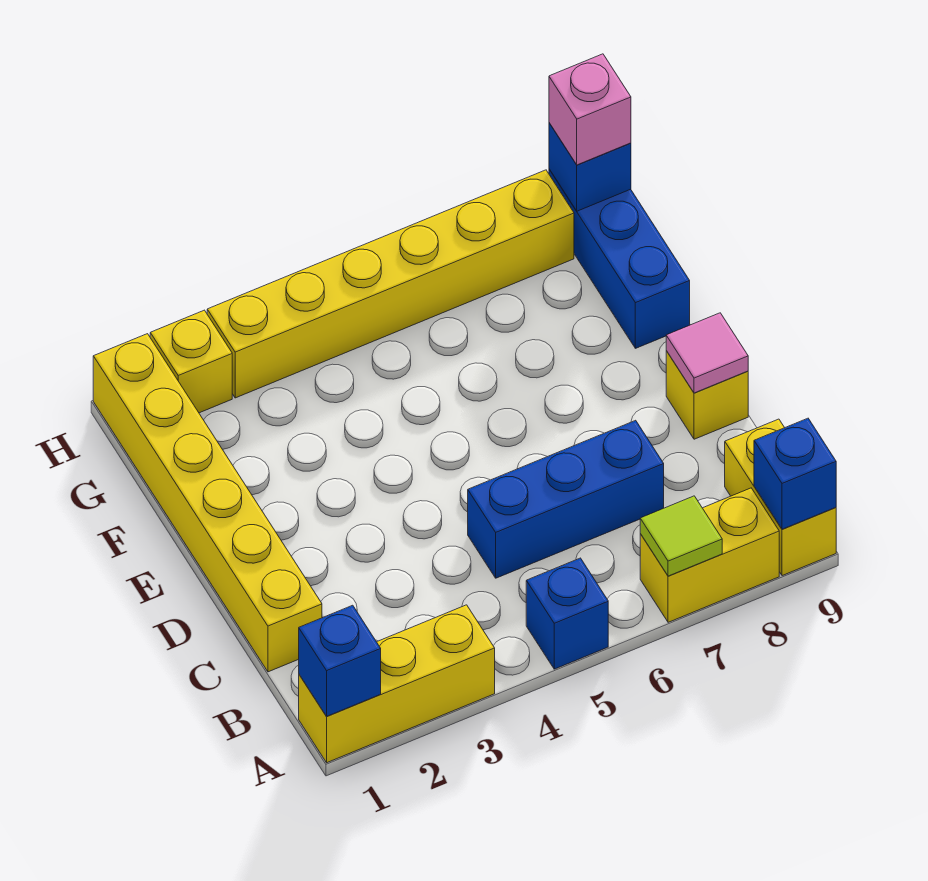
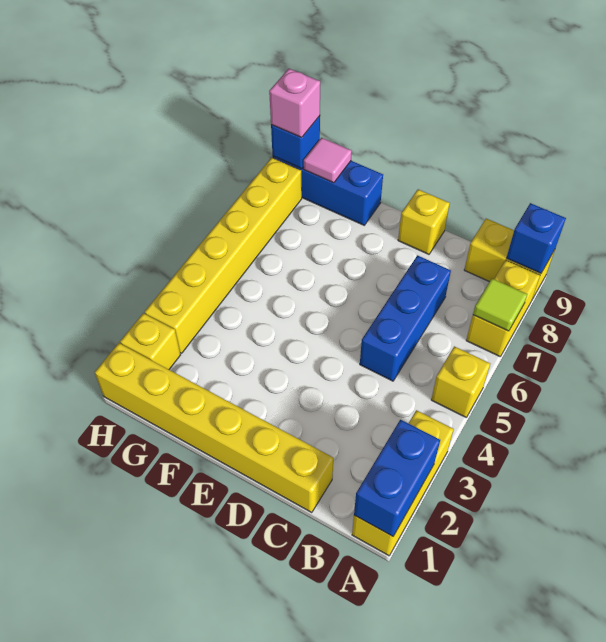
blue brick A1 level 2 -> blue brick A1:A2 level 2
blue brick A5 level 1 -> yellow brick A5 level 1
pink tile D9 level 2 -> pink tile G9 level 2

